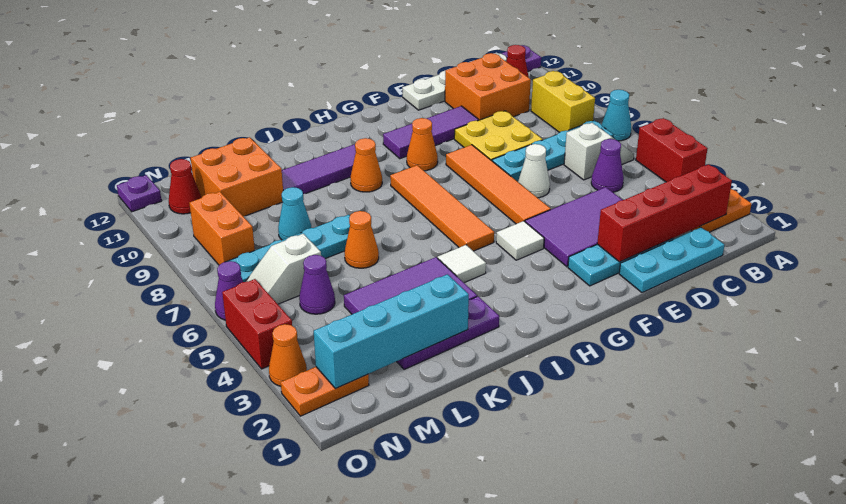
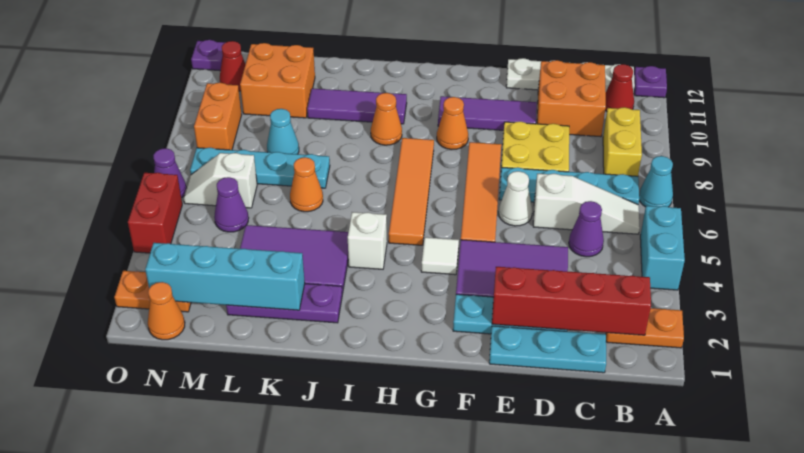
red brick A4:A5 level 1 -> cyan brick A4:A5 level 1
white slope B6:C6 level 1 top C -> white slope B6:D6 level 1 top D
white tile I4 level 1 -> white brick I4 level 1
orange cone O3 level 1 -> orange cone N1 level 1

